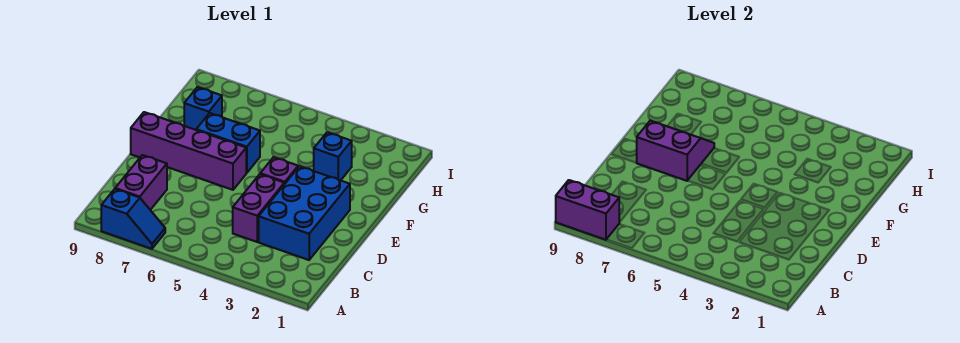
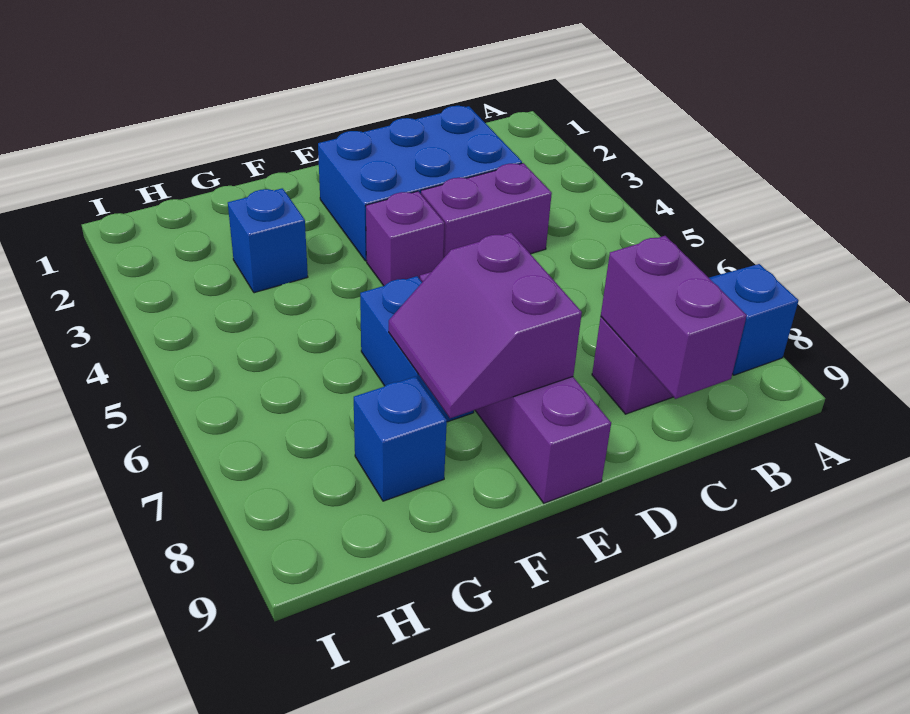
purple brick A8:A9 level 2 -> purple brick C8:C9 level 2

